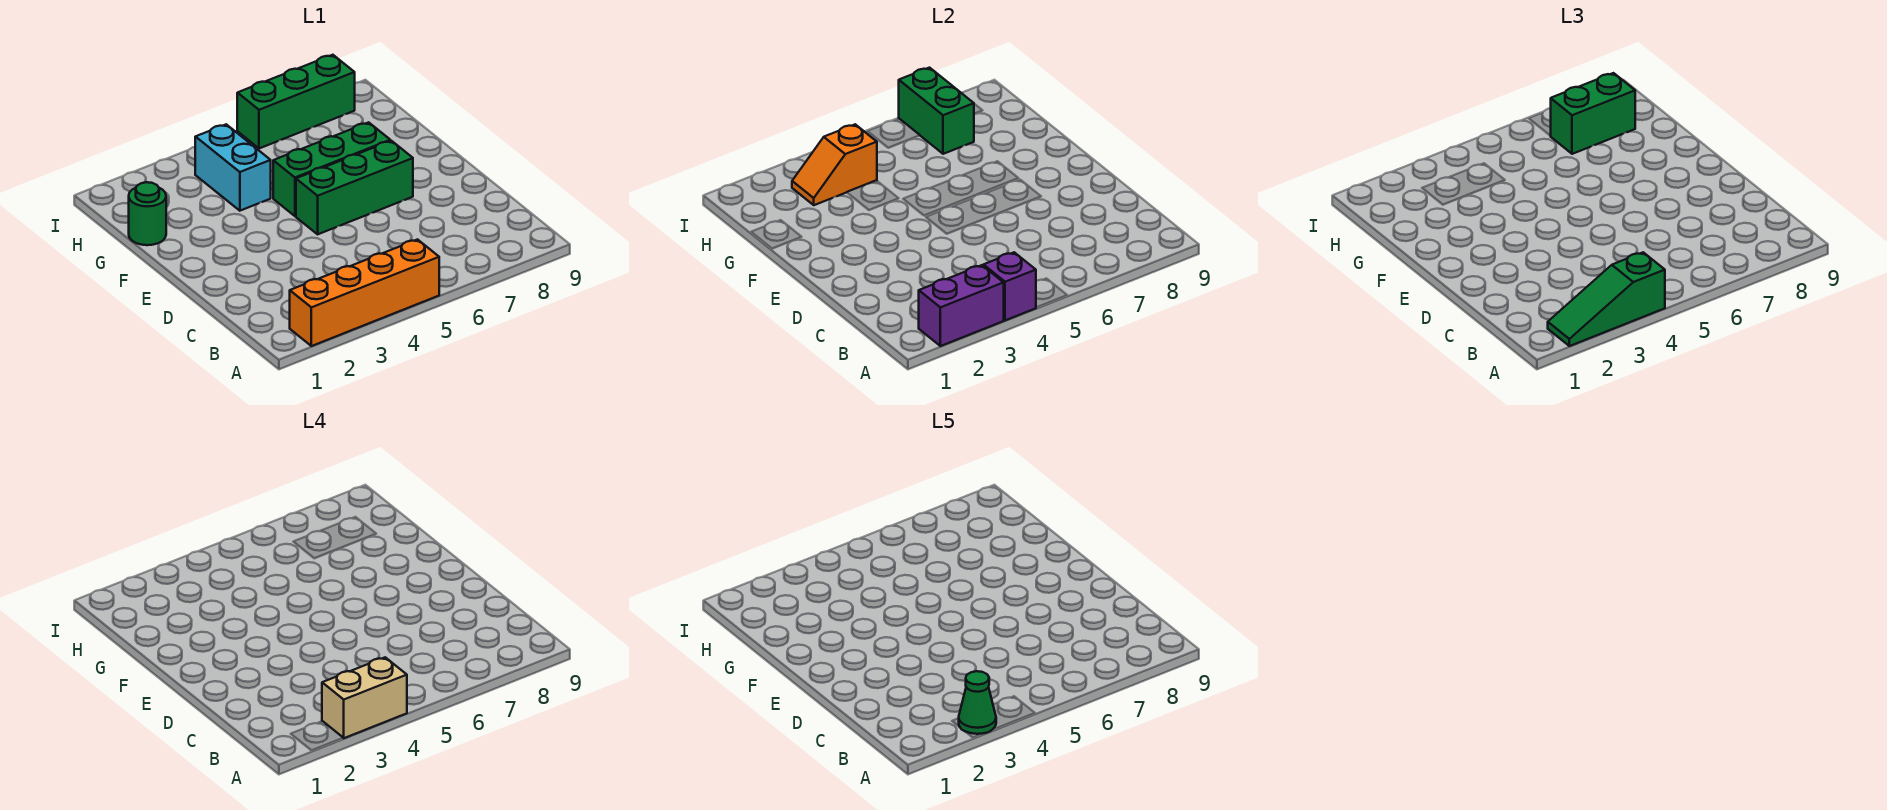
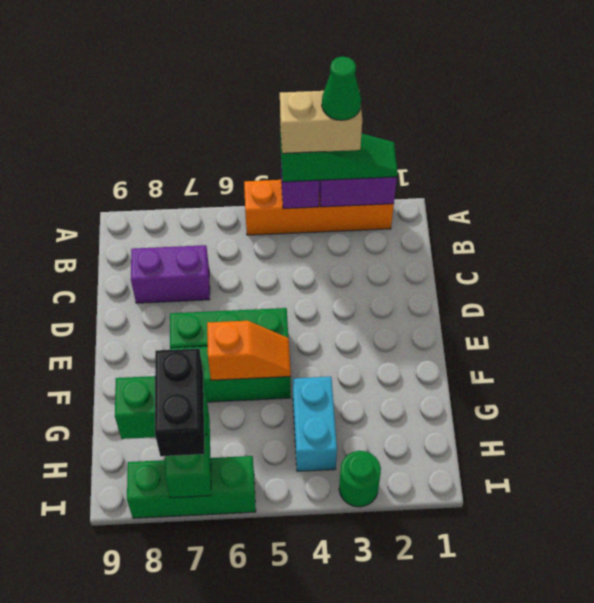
none -> purple brick C7:C8 level 1
green round brick G1 level 1 -> green round brick I3 level 1
orange slope H3:H4 level 2 top 4 -> orange slope F5:F6 level 2 top 6
none -> black brick H7:I7 level 4

